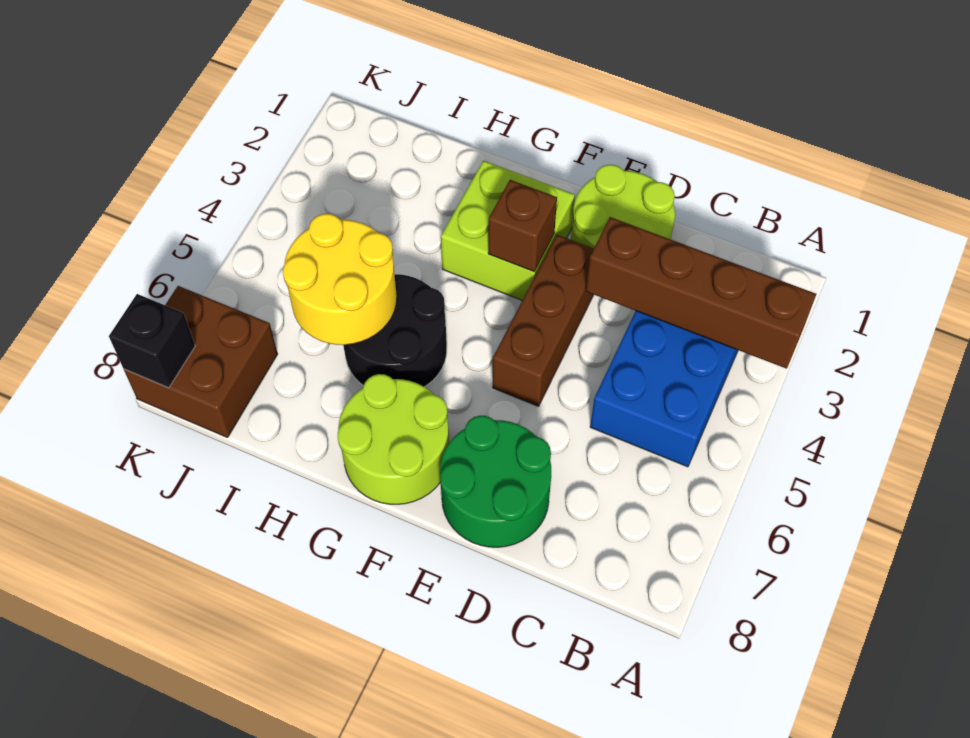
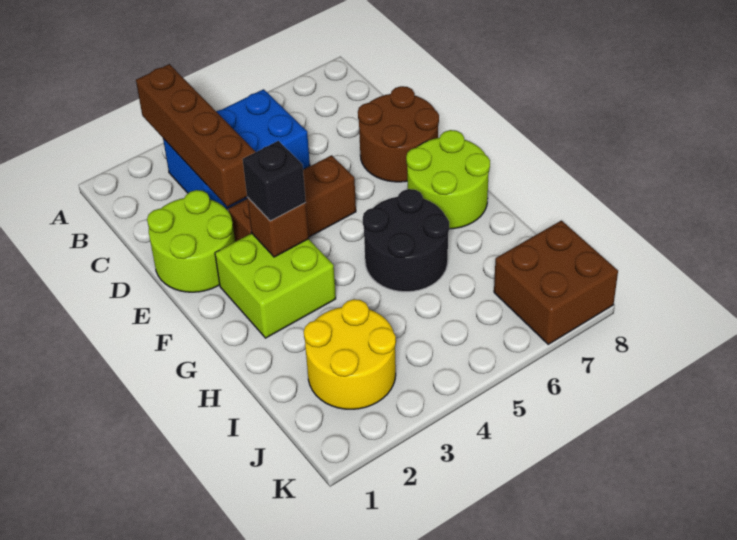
green round brick D7:E8 level 1 -> brown round brick D7:E8 level 1
yellow round brick H5:I6 level 2 -> yellow round brick I2:J3 level 1
black brick K8 level 2 -> black brick F3 level 3

